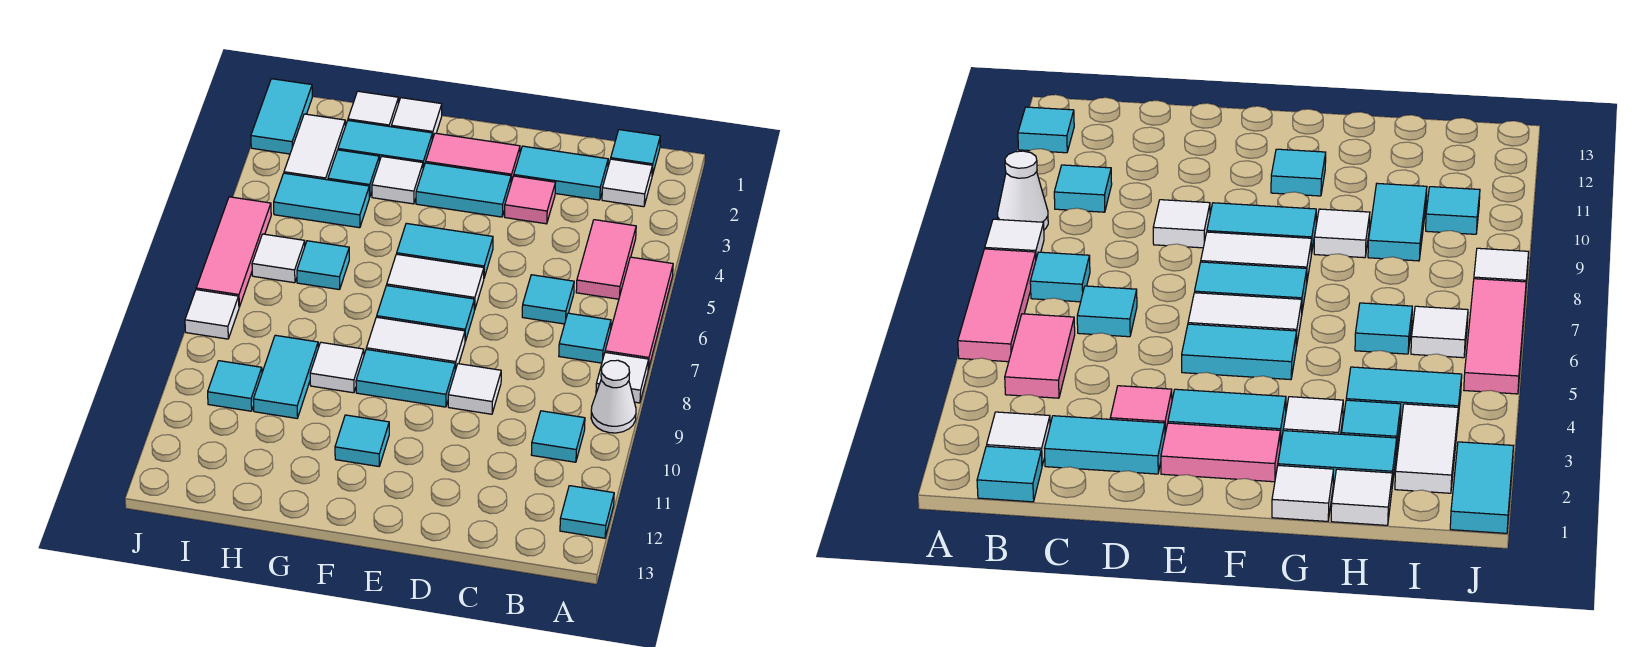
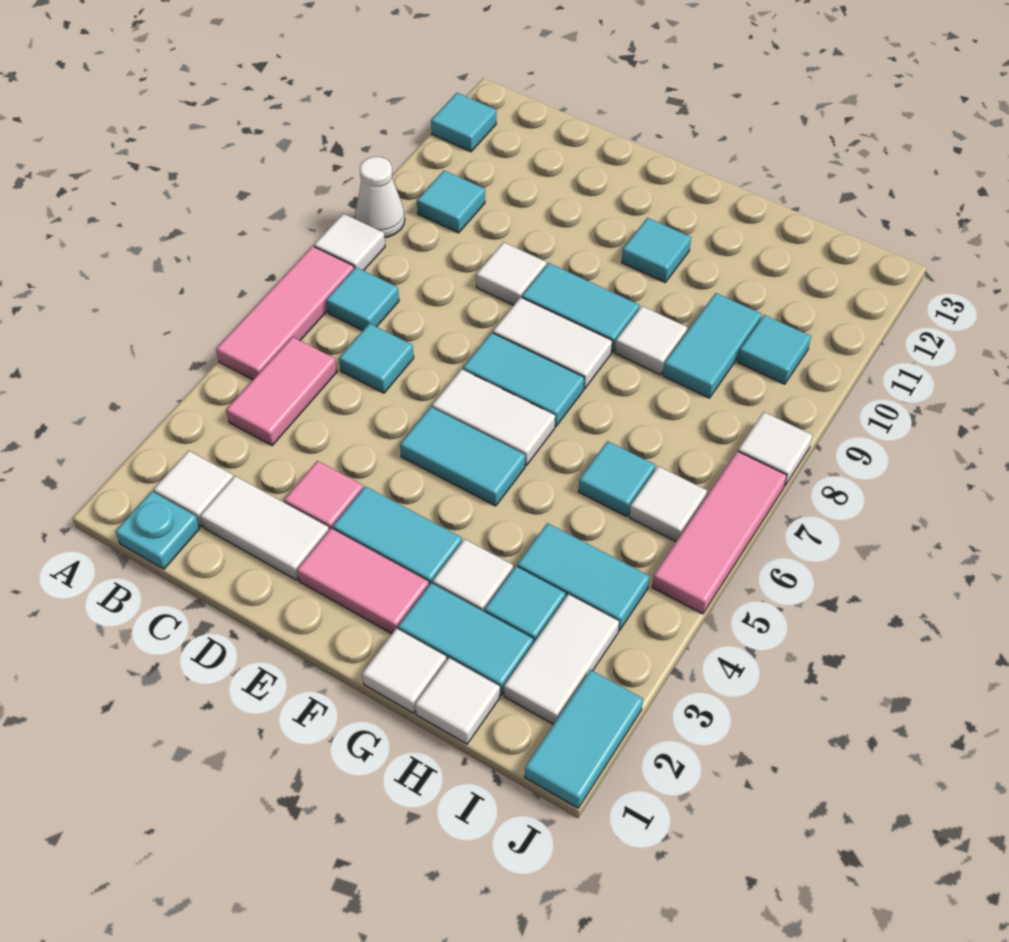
cyan tile B1 level 1 -> cyan plate B1 level 1
cyan tile C2:D2 level 1 -> white tile C2:D2 level 1

